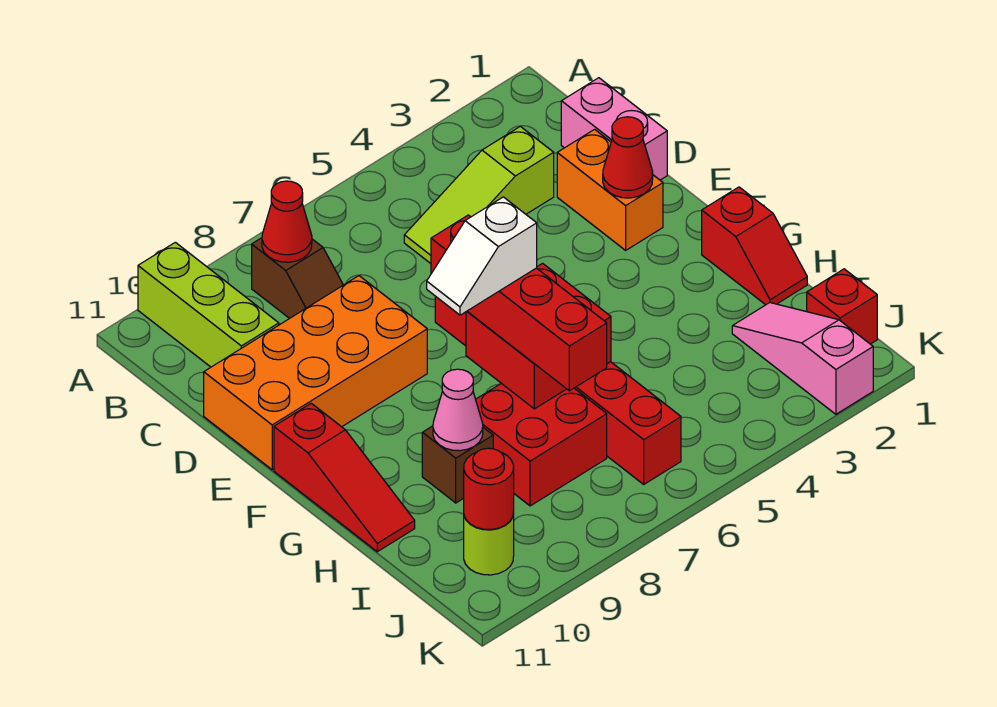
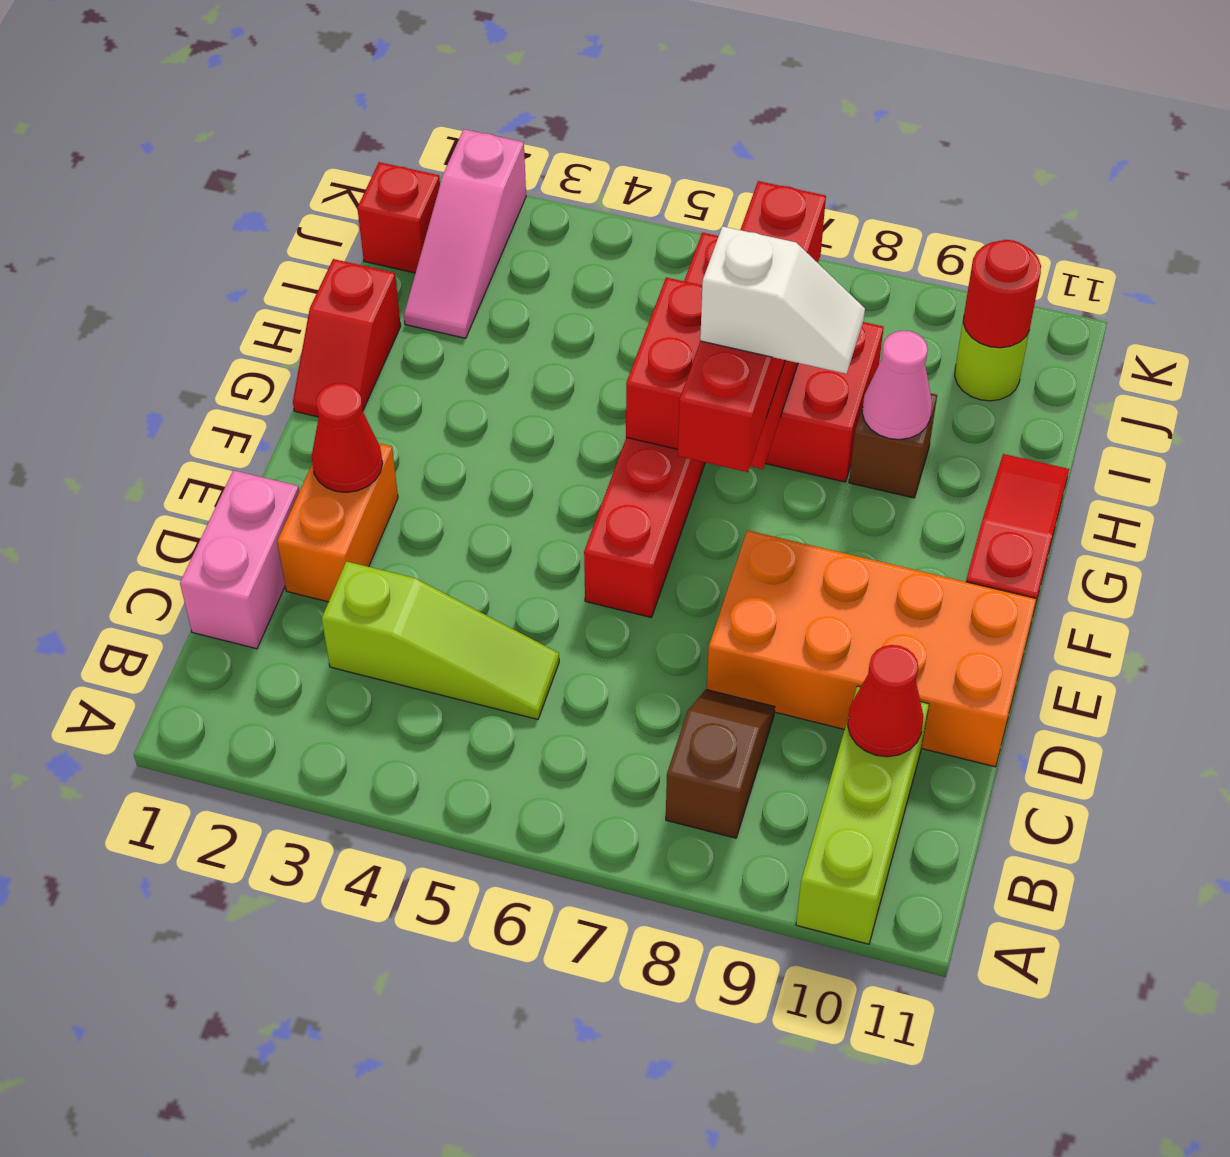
red cone B8 level 2 -> red cone C10 level 2
red slope G1:H1 level 1 top G -> red slope G1:H1 level 1 top H

